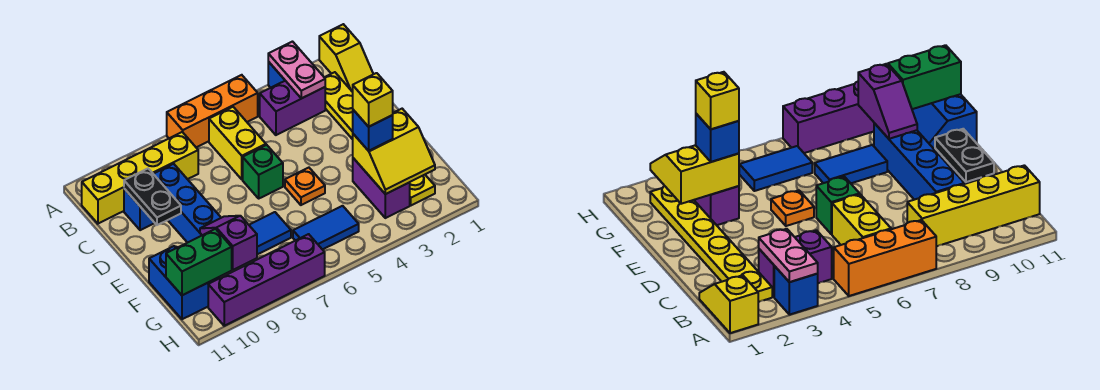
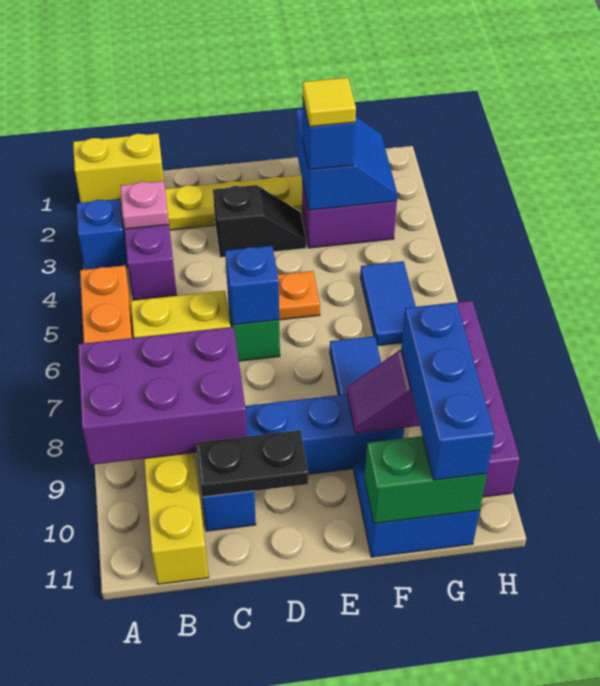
yellow slope A1:B1 level 1 top A -> yellow brick A1:B1 level 1
pink plate A3:B3 level 2 -> pink plate B3 level 2
none -> purple brick A8:C9 level 2
none -> black slope D3:E3 level 1 top D
none -> blue brick D6 level 2
yellow slope F2:G3 level 2 top F -> blue slope F2:G3 level 2 top F
yellow brick F3 level 4 -> yellow tile F3 level 4
none -> blue brick G9:G11 level 3
green brick G10:G11 level 2 -> green brick F11:G11 level 2

